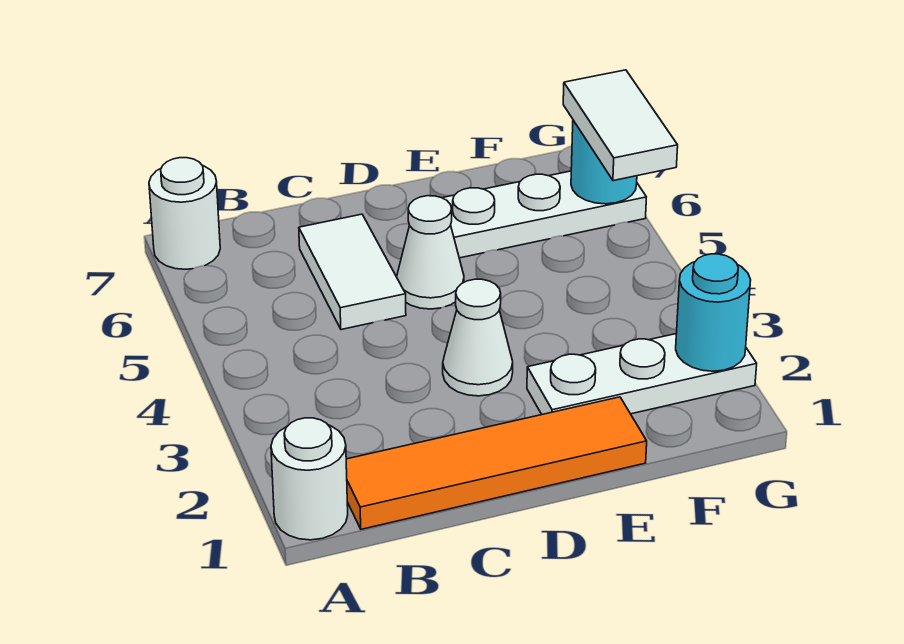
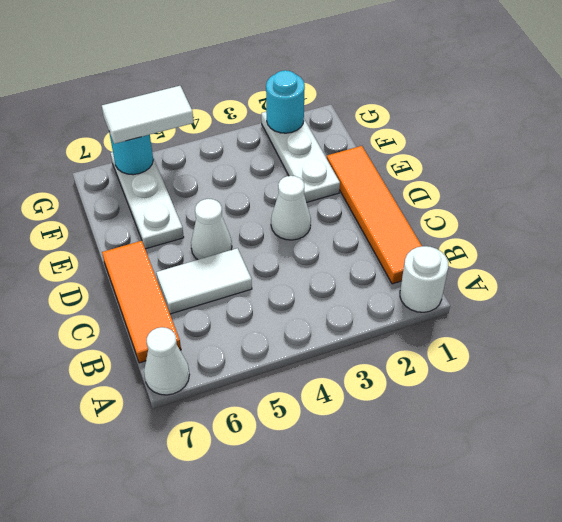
white round brick A7 level 1 -> white cone A7 level 1
none -> orange tile B7:D7 level 1

